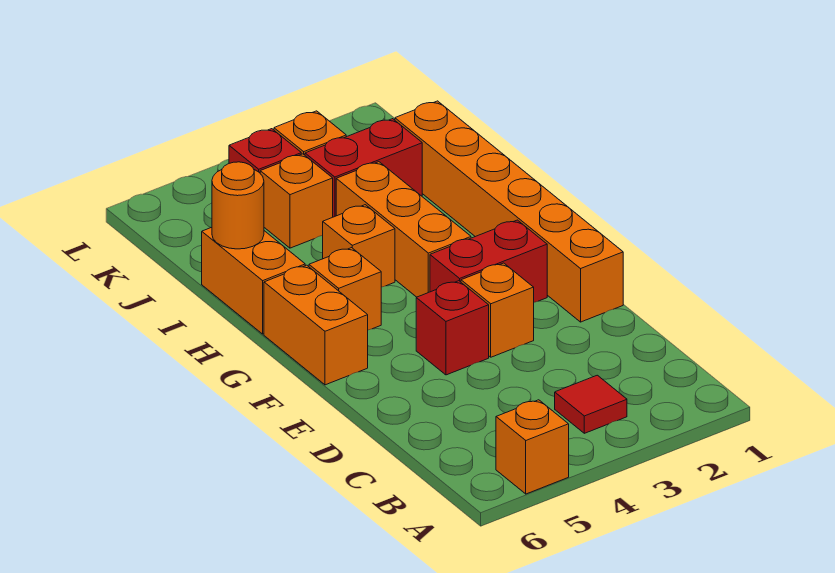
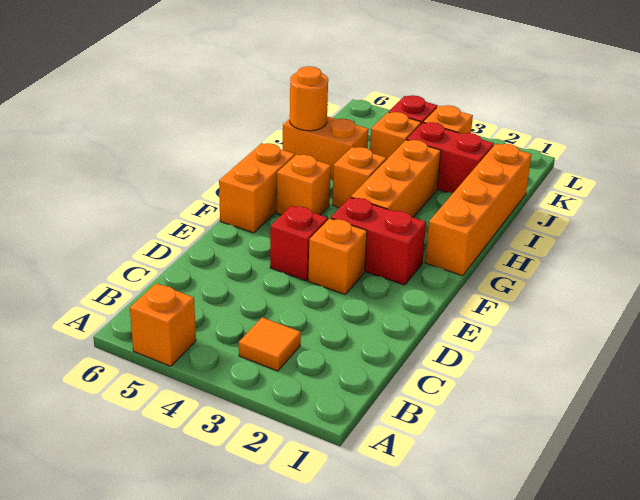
red tile B3 level 1 -> orange tile B3 level 1
orange brick E1:J1 level 1 -> orange brick G1:J1 level 1
orange brick H6:I6 level 1 -> orange brick I5:I6 level 1

